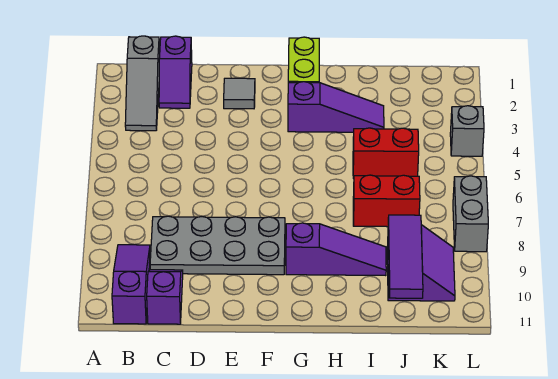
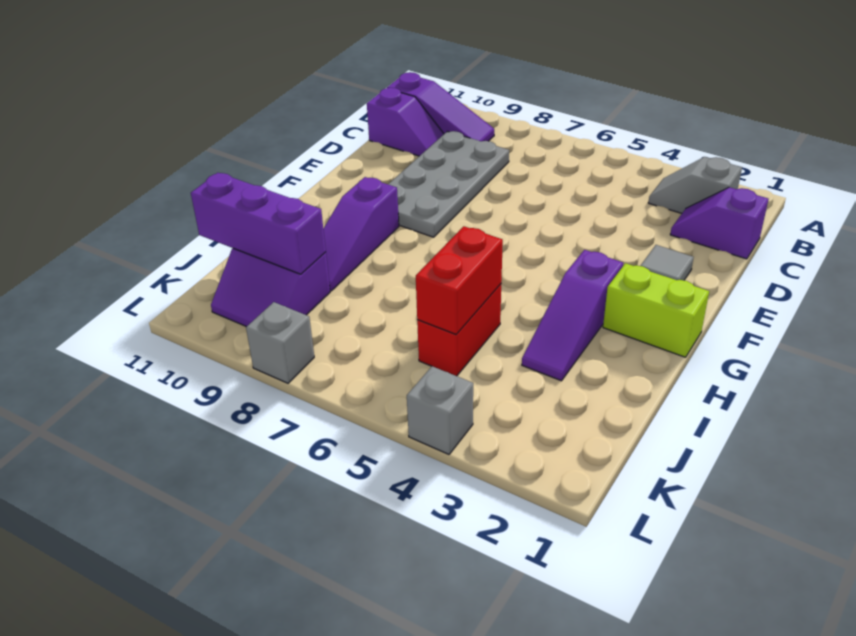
grey slope B1:B3 level 1 top 1 -> grey slope B2:B3 level 1 top 2
red brick I7:J7 level 1 -> red brick I5:J5 level 2
purple tile J9:J11 level 2 -> purple brick J9:J11 level 2
grey brick L7:L8 level 1 -> grey brick L8 level 1

